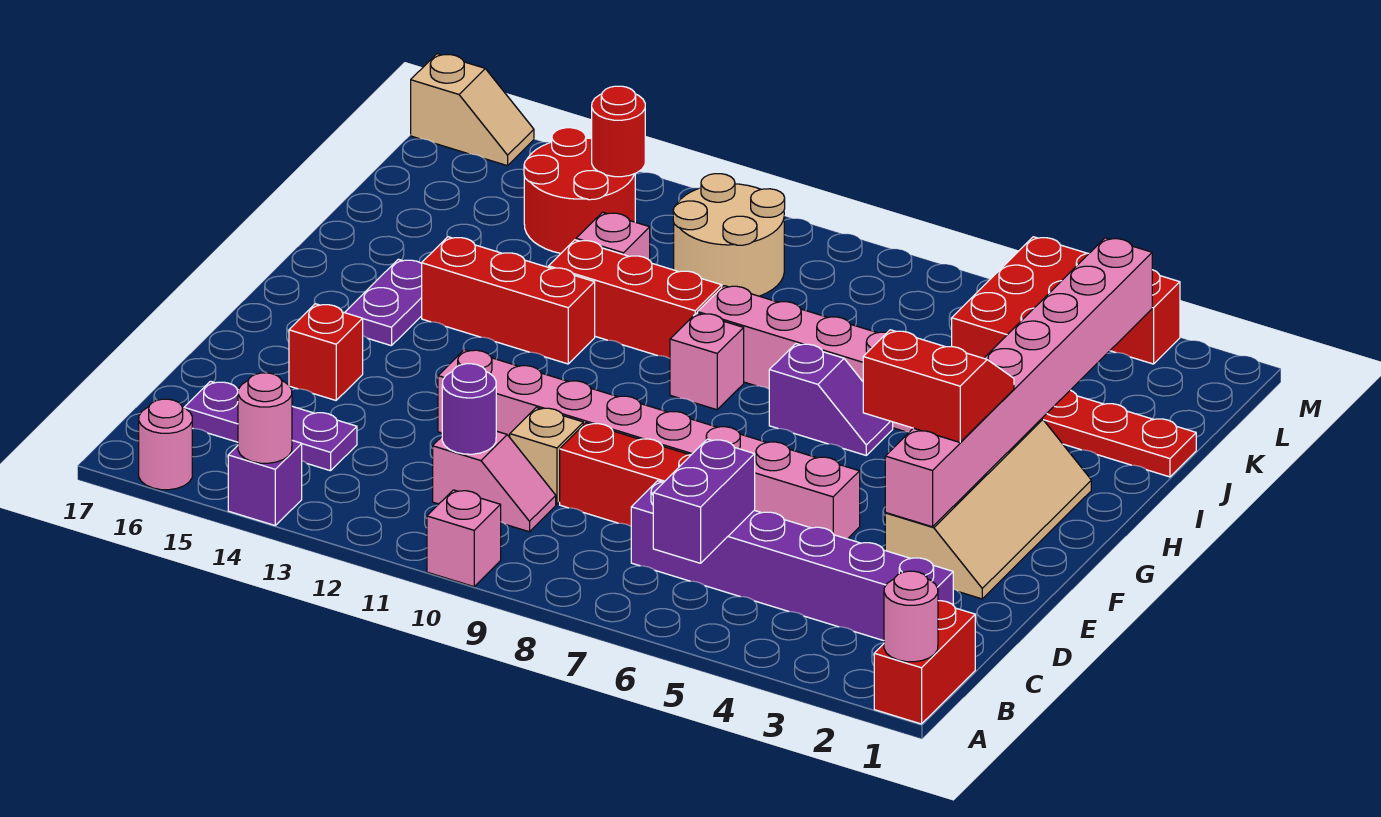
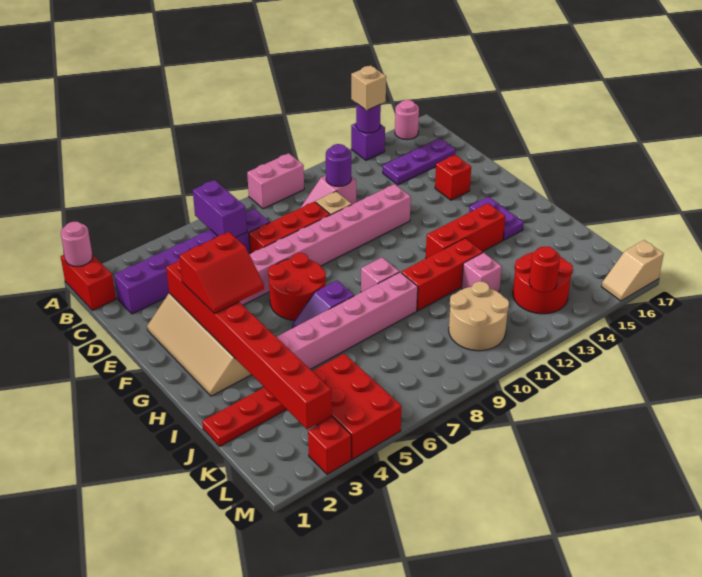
pink brick A10 level 1 -> pink brick A9:A10 level 1
pink round brick A14 level 2 -> purple round brick A14 level 2
none -> tan brick A14 level 3
pink brick E3:L3 level 2 -> red brick E3:L3 level 2
none -> red round brick F6:G7 level 1

